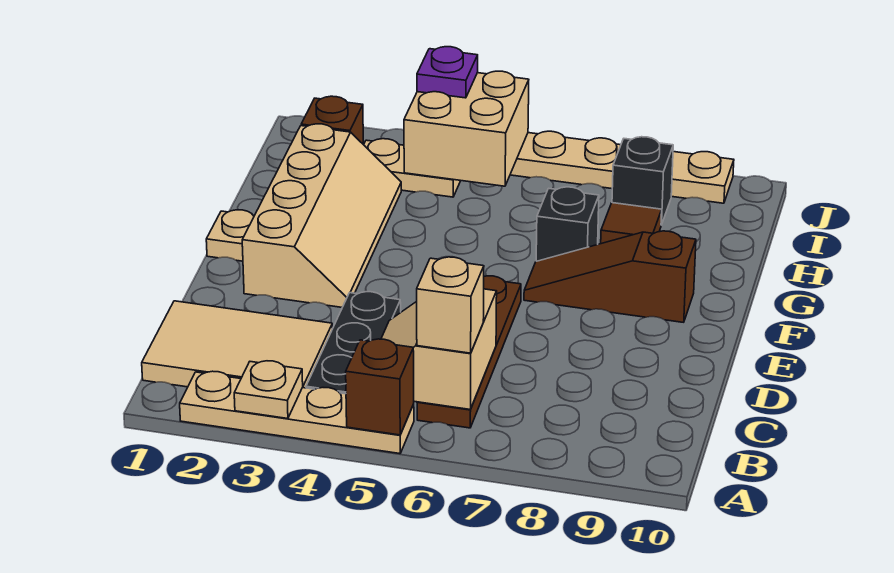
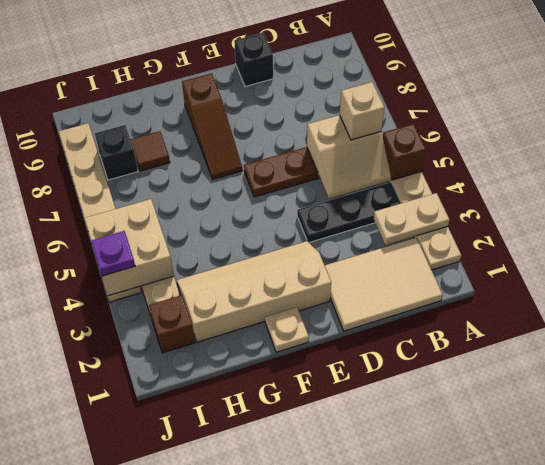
tan plate A3 level 2 -> tan plate A3:B3 level 2
tan tile B1:C3 level 1 -> tan tile B1:D2 level 1
black brick G7 level 1 -> black brick D10 level 1

